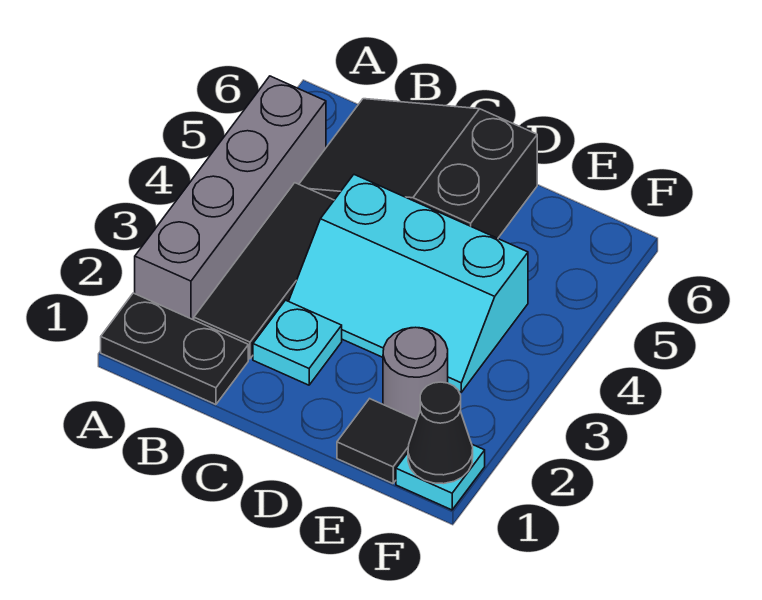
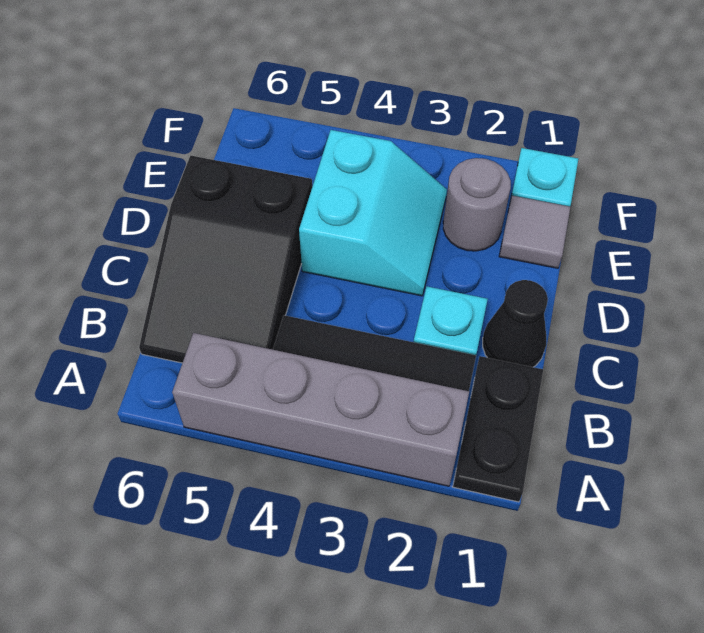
cyan slope C3:E4 level 1 top 4 -> cyan slope D3:E4 level 1 top 4
black tile E1 level 1 -> grey tile E1 level 1
black cone F1 level 2 -> black cone C1 level 1

